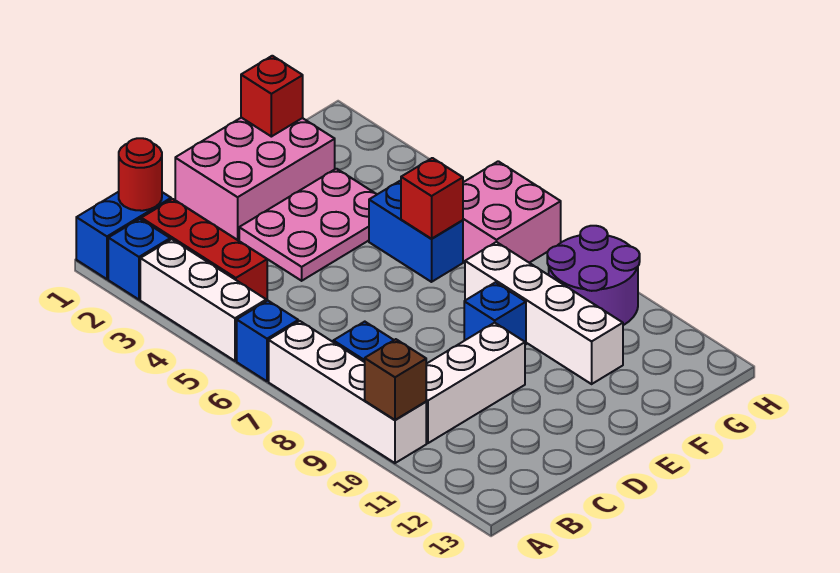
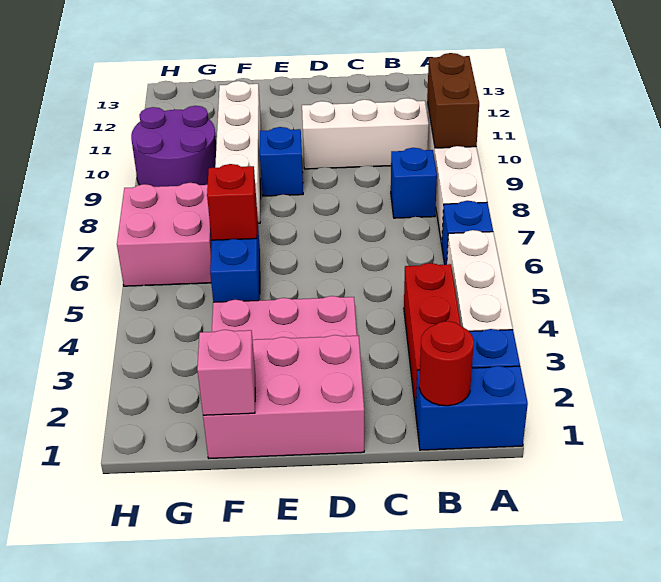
brown brick A10 level 2 -> brown brick A9:A10 level 2
red brick F1 level 2 -> pink brick F1 level 2

